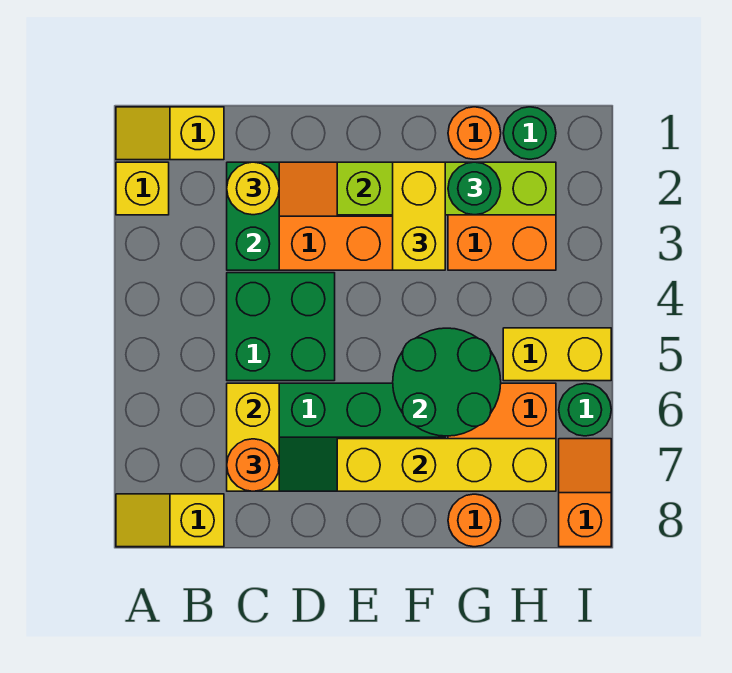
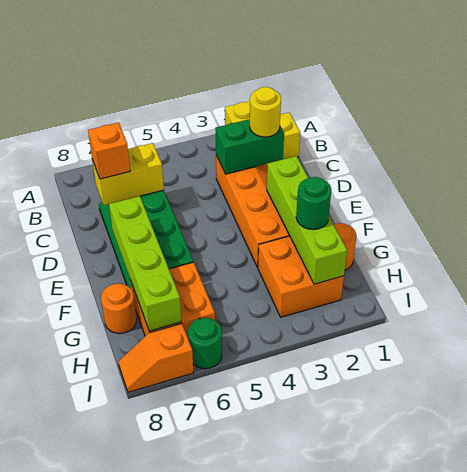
yellow slope A8:B8 level 1 top B -> none
green brick C4:D5 level 1 -> none
orange round brick C7 level 3 -> orange brick C7 level 3
yellow brick E7:H7 level 2 -> lime brick E7:H7 level 2
yellow brick F2:F3 level 3 -> none
green round brick F5:G6 level 2 -> none
green round brick H1 level 1 -> none
yellow brick H5:I5 level 1 -> none
orange slope I7:I8 level 1 top 8 -> orange slope I7:I8 level 1 top 7

